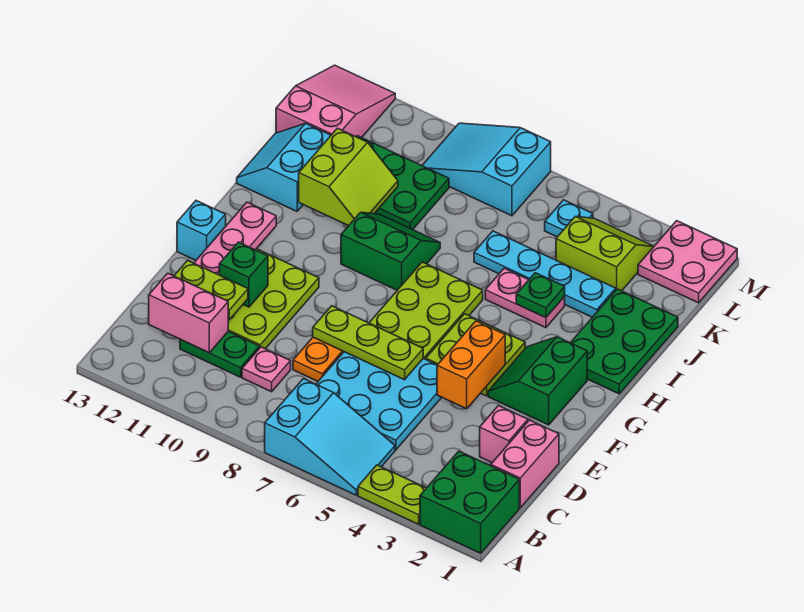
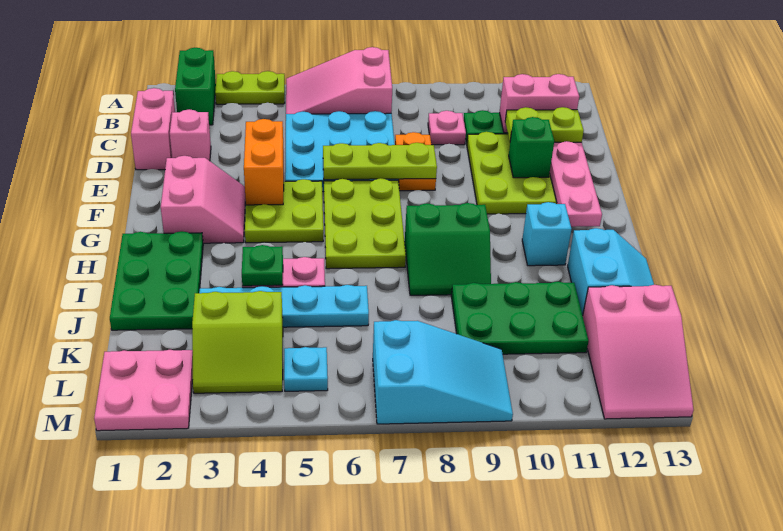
green brick A1:B2 level 1 -> green brick A2:B2 level 1
cyan slope A5:B7 level 1 top 7 -> pink slope A5:B7 level 1 top 7
green slope F2:G3 level 1 top 2 -> pink slope F2:G3 level 1 top 2
cyan brick F13 level 1 -> cyan brick H11 level 1
lime slope I10:J11 level 2 top 11 -> none

